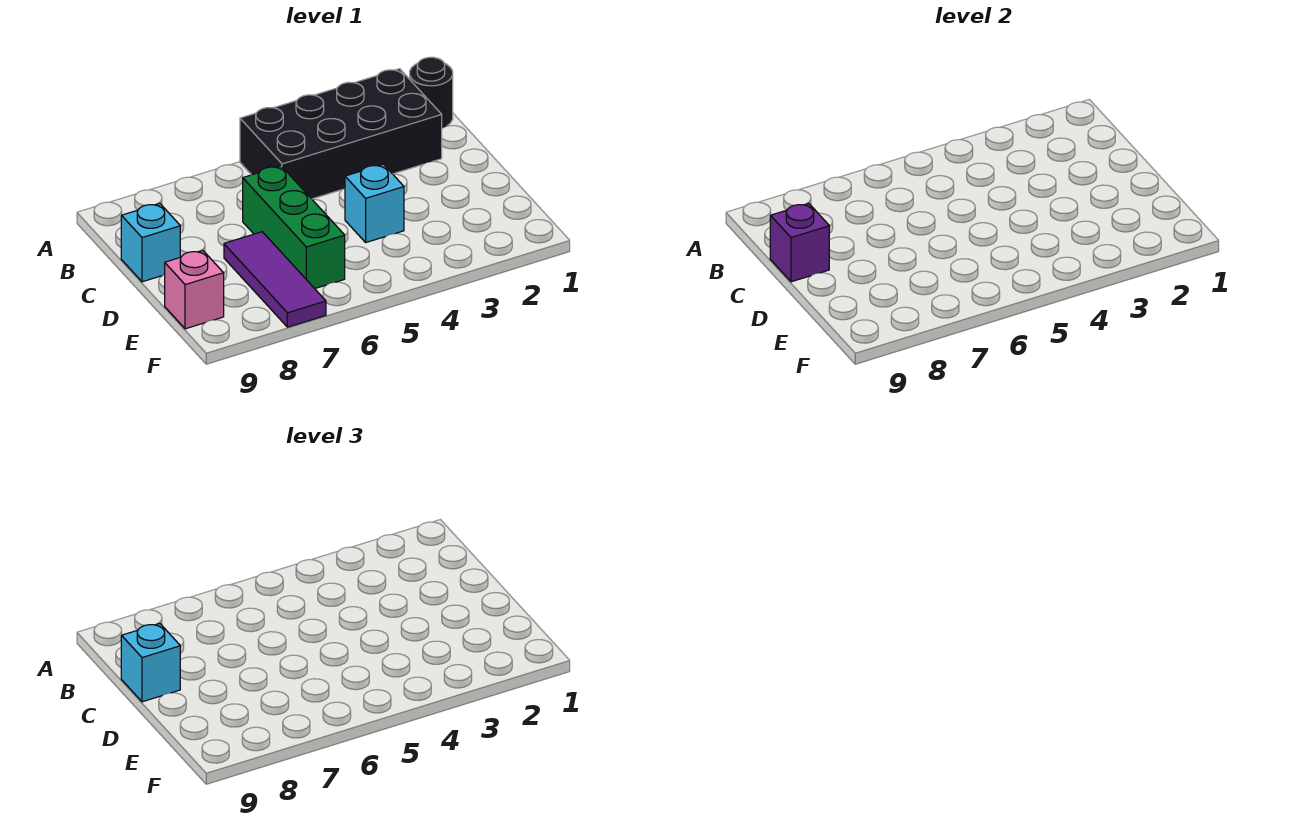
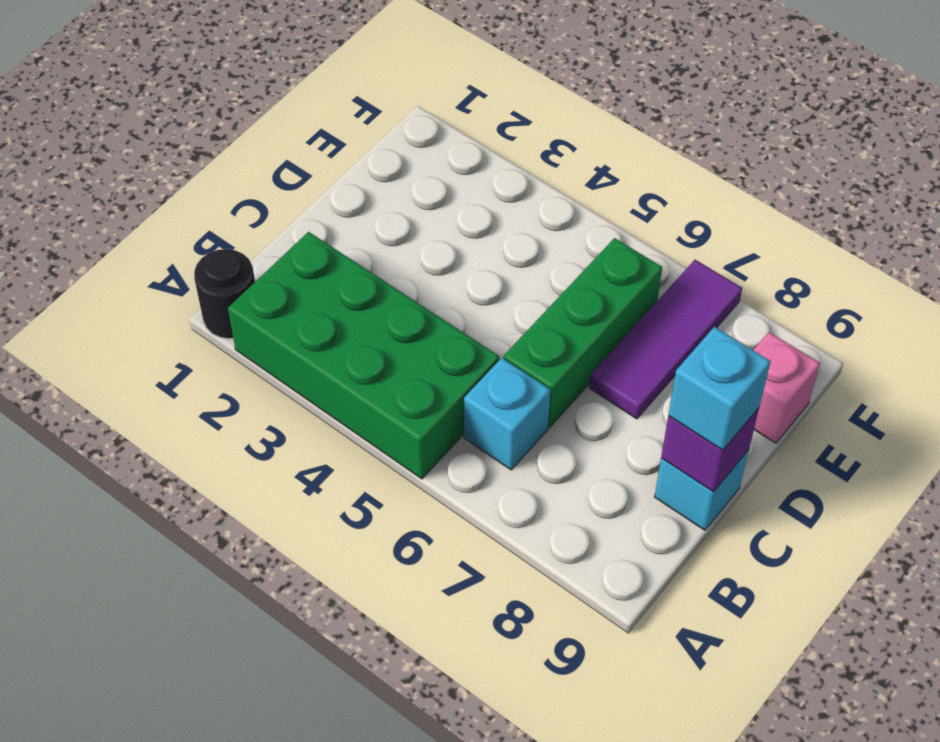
black brick A2:B5 level 1 -> green brick A2:B5 level 1
cyan brick D4 level 1 -> cyan brick B6 level 1

